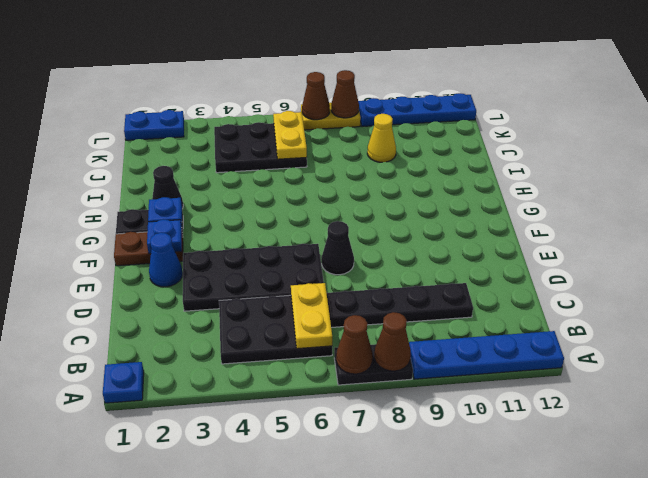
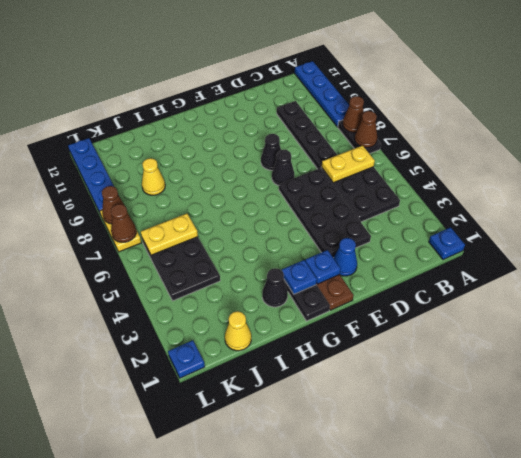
none -> black cone E8 level 1
none -> yellow cone J1 level 1
blue plate L1:L2 level 1 -> blue plate L1 level 1

